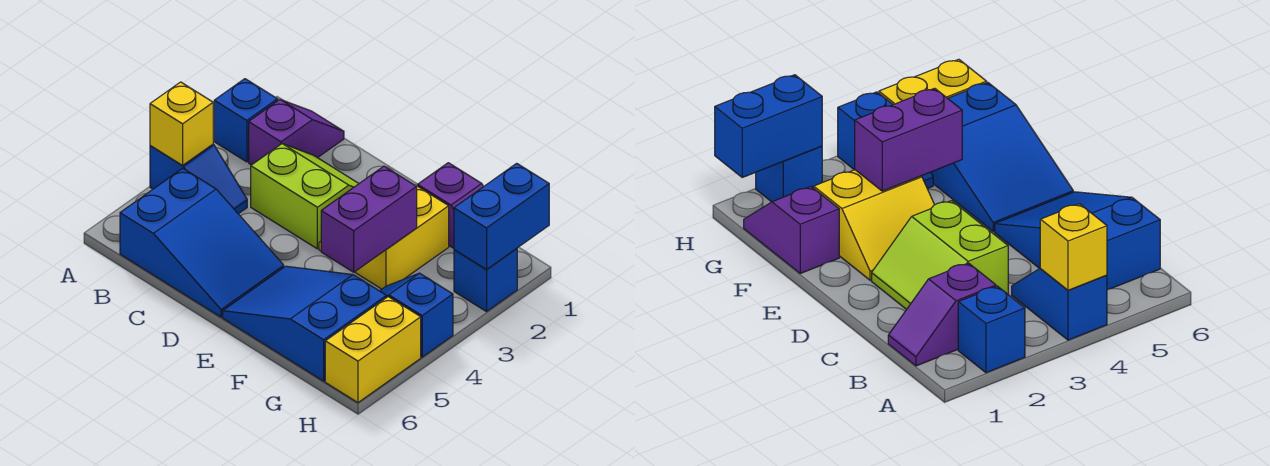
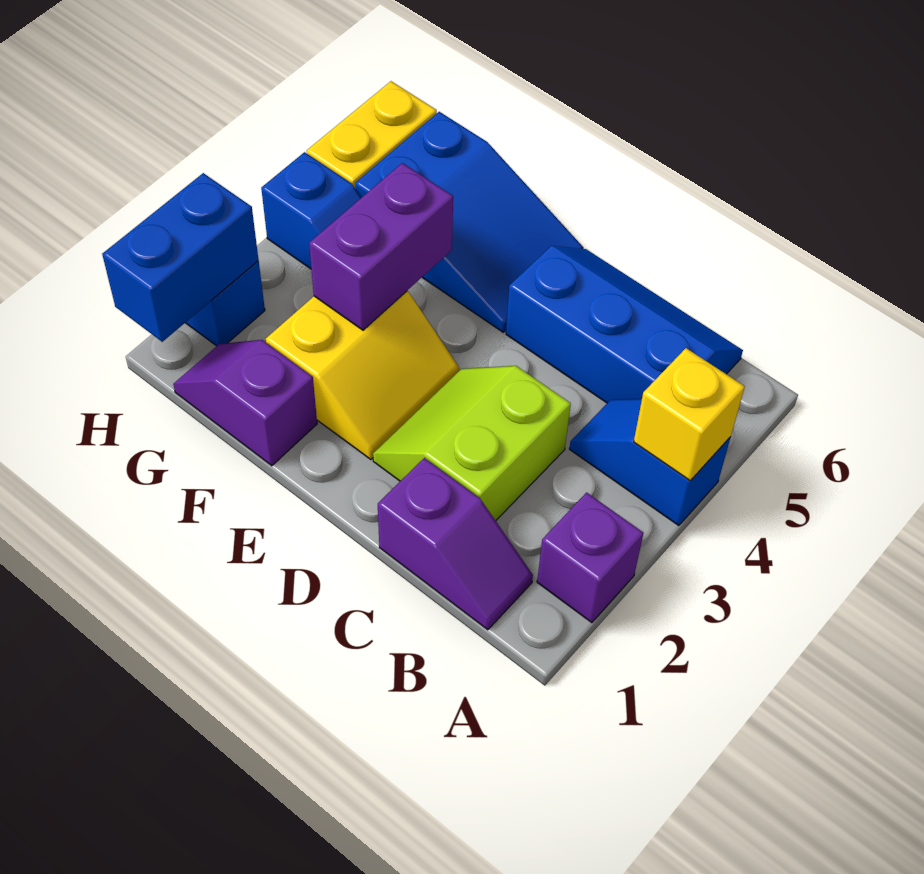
blue brick A2 level 1 -> purple brick A2 level 1
purple slope B1:B2 level 1 top 2 -> purple slope B1:C1 level 1 top C
blue slope B5:D6 level 1 top B -> blue slope B5:D6 level 1 top 5
lime slope C2:D3 level 1 top 3 -> lime slope C2:D3 level 1 top C

